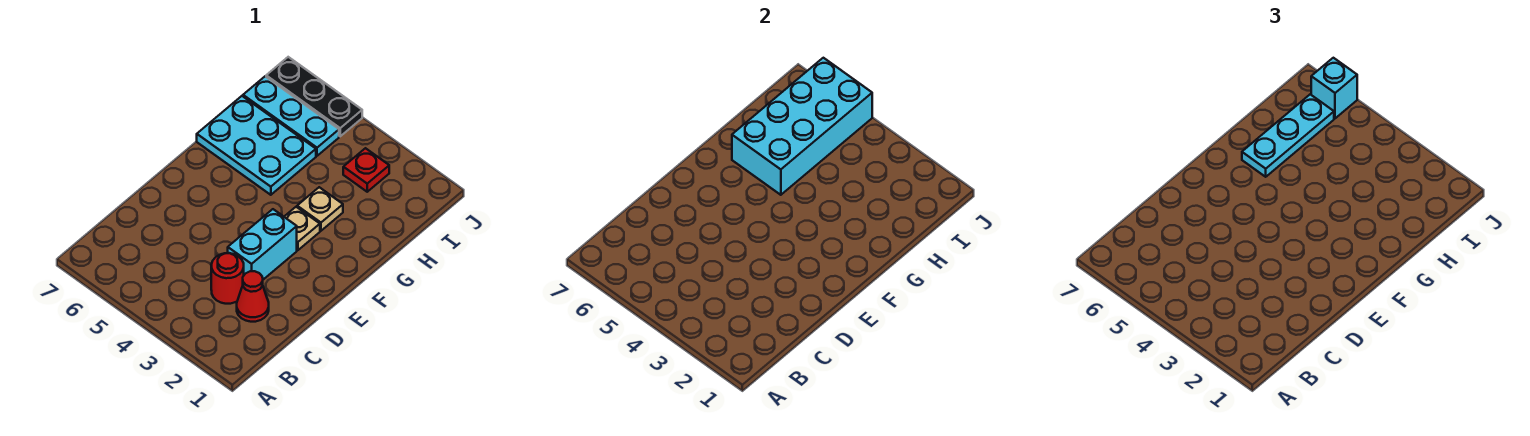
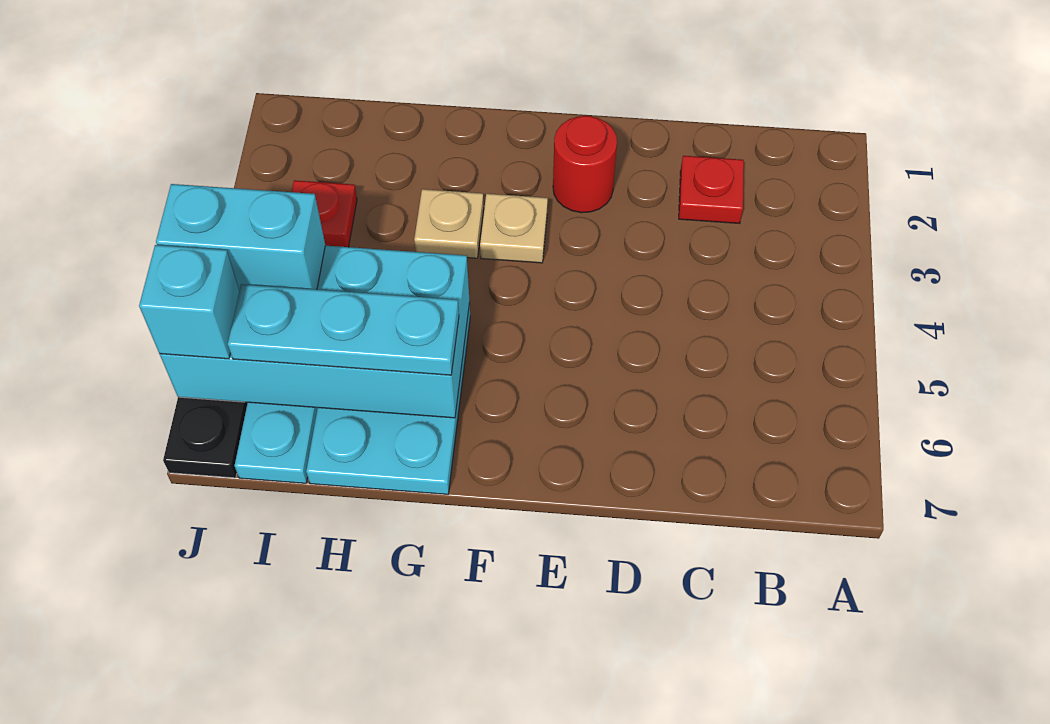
red cone C2 level 1 -> red plate C2 level 1
red round brick C3 level 1 -> red round brick E2 level 1
cyan brick D3:E3 level 1 -> cyan brick I5:J5 level 3

